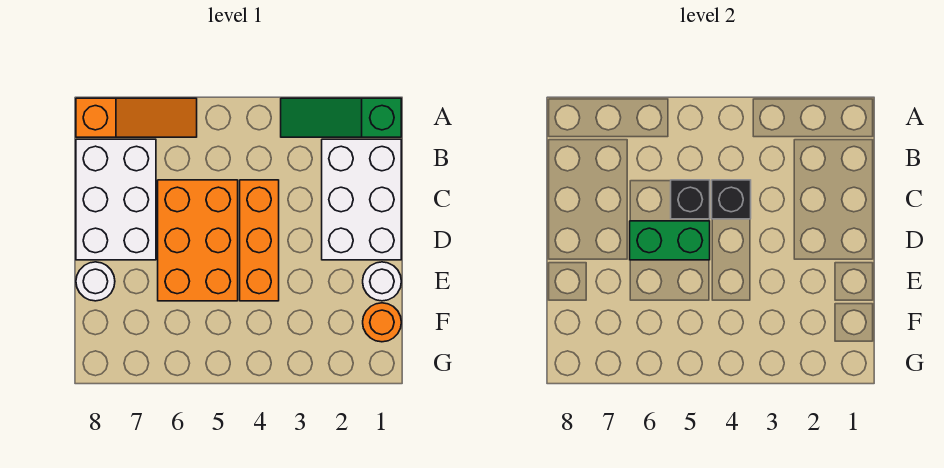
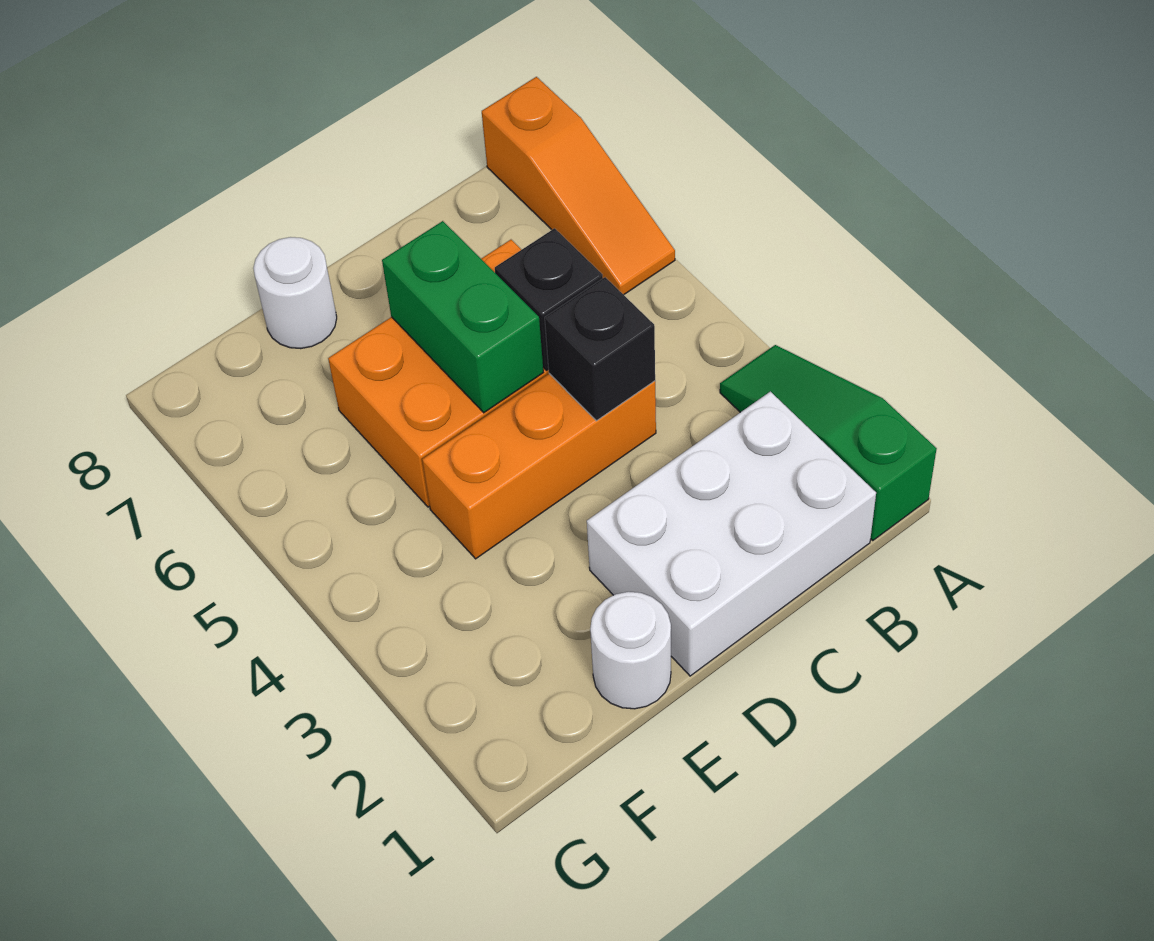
white brick B7:D8 level 1 -> none
orange round brick F1 level 1 -> none

